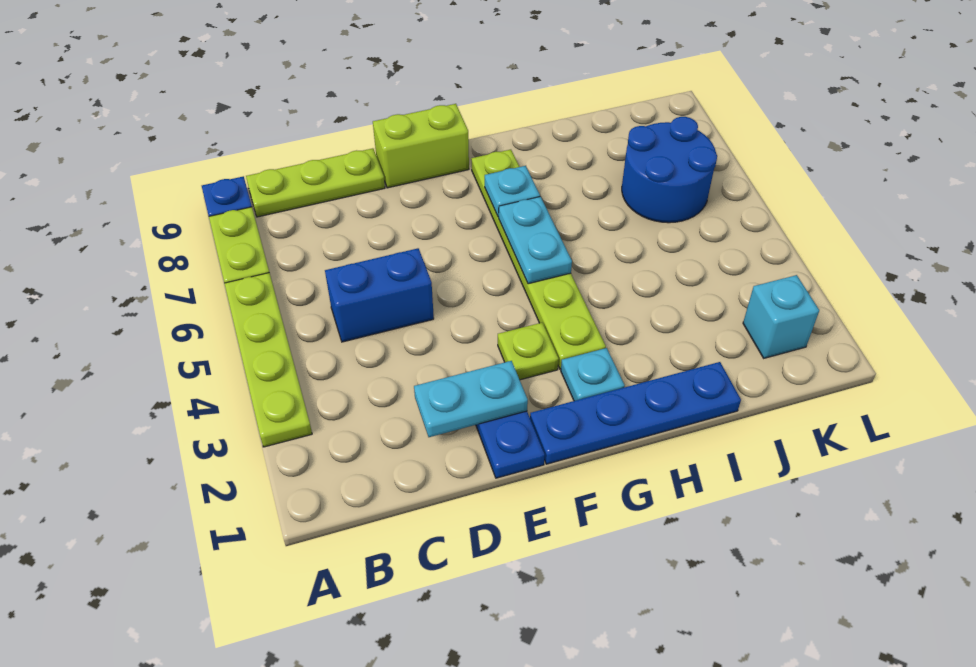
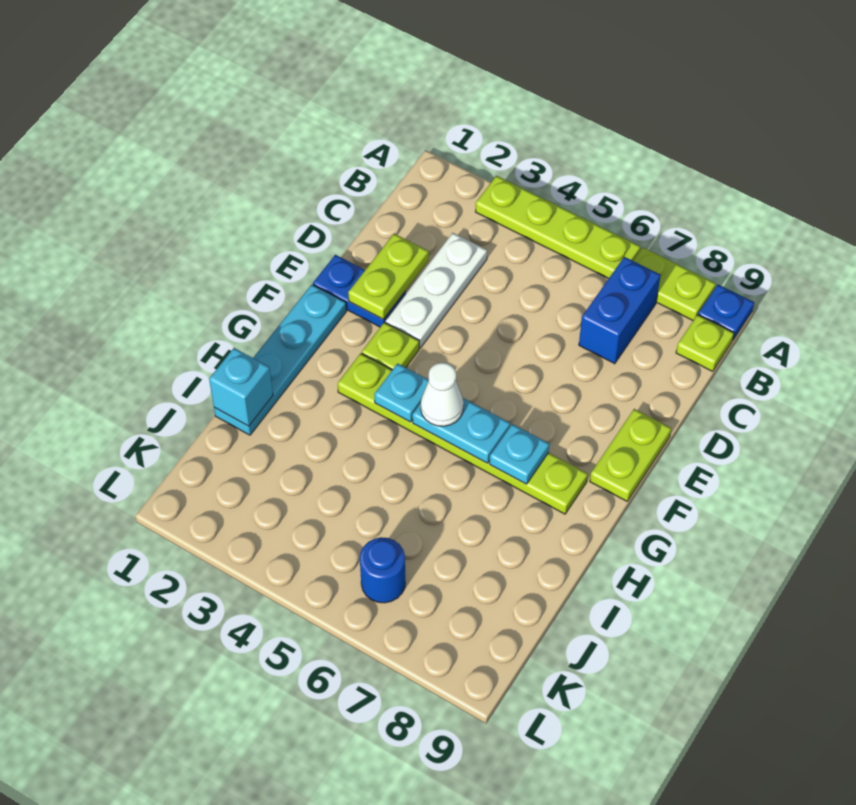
lime plate B9:D9 level 1 -> lime plate B9 level 1
none -> white plate C3:E3 level 1
blue brick C5:D5 level 1 -> blue brick B7:C7 level 1
cyan plate D2:E2 level 2 -> lime plate D2:E2 level 2
lime brick E9:F9 level 1 -> lime plate E9:F9 level 1
blue plate F1:I1 level 1 -> cyan plate F1:I1 level 1
cyan plate G2 level 1 -> cyan plate G4 level 2
none -> white cone G5 level 3
blue round brick J6:K7 level 1 -> blue round brick K6 level 1
cyan brick K2 level 1 -> cyan brick I1 level 2

